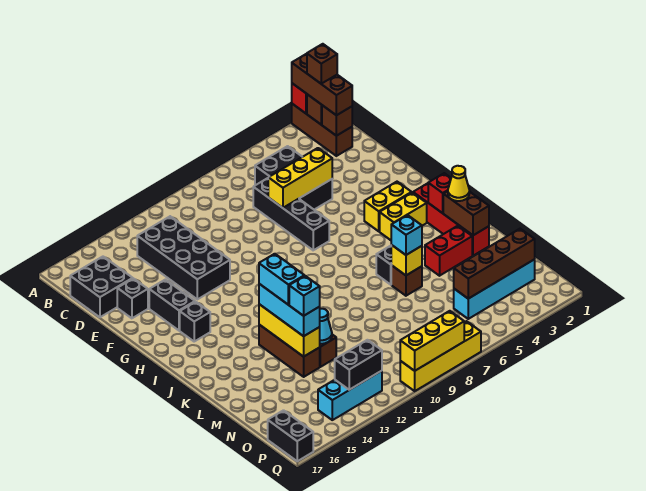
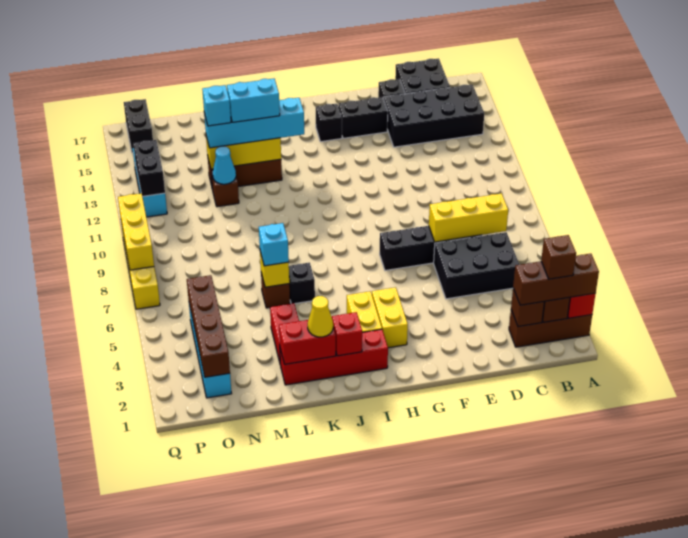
black brick C12:F13 level 1 -> black brick B14:E15 level 1
yellow brick E5:E7 level 2 -> yellow brick C7:E7 level 2
brown brick K2:L2 level 2 -> red brick K2:L2 level 2
cyan brick K13:M13 level 3 -> cyan brick J13:M13 level 3
black brick P17:Q17 level 1 -> black brick P16:P17 level 1

